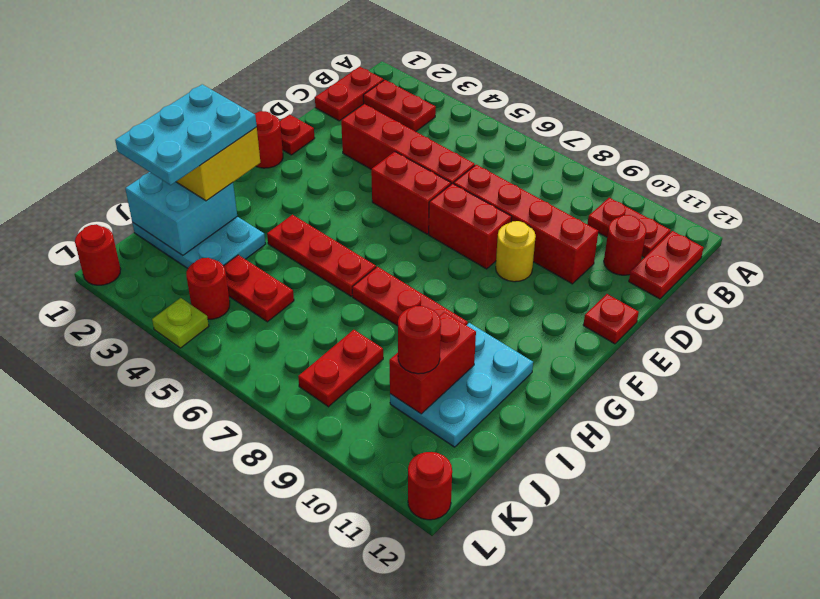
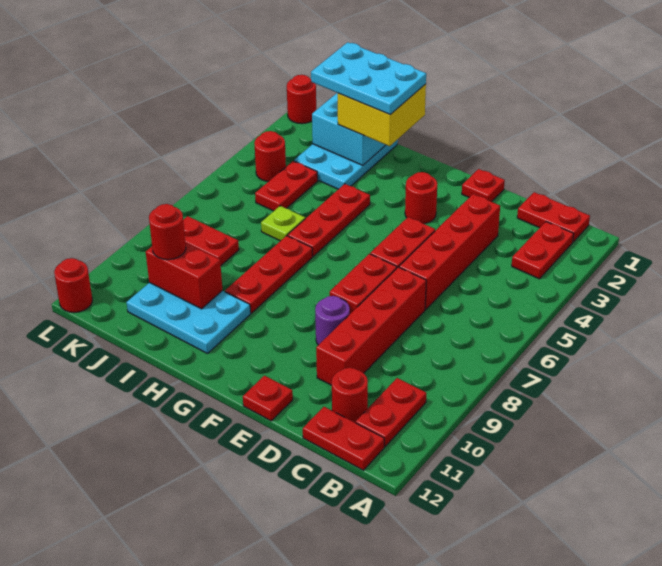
yellow round brick E9 level 1 -> purple round brick E9 level 1
red round brick F1 level 1 -> red round brick F3 level 1
lime plate L4 level 1 -> lime plate I6 level 1

